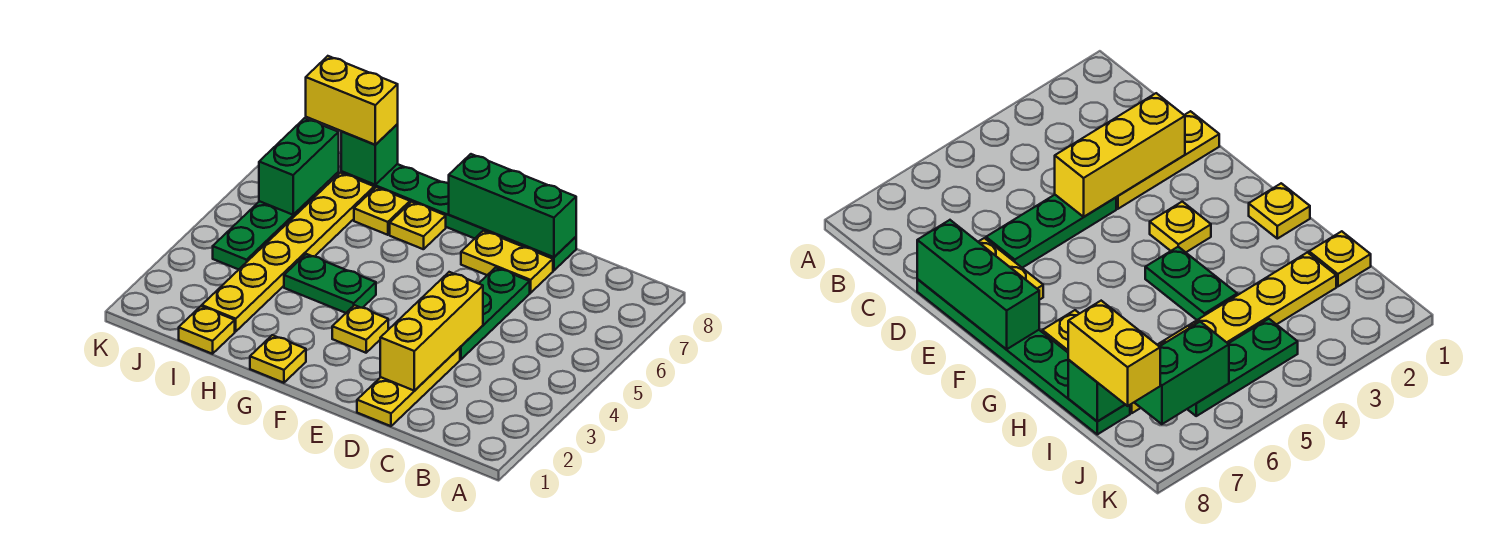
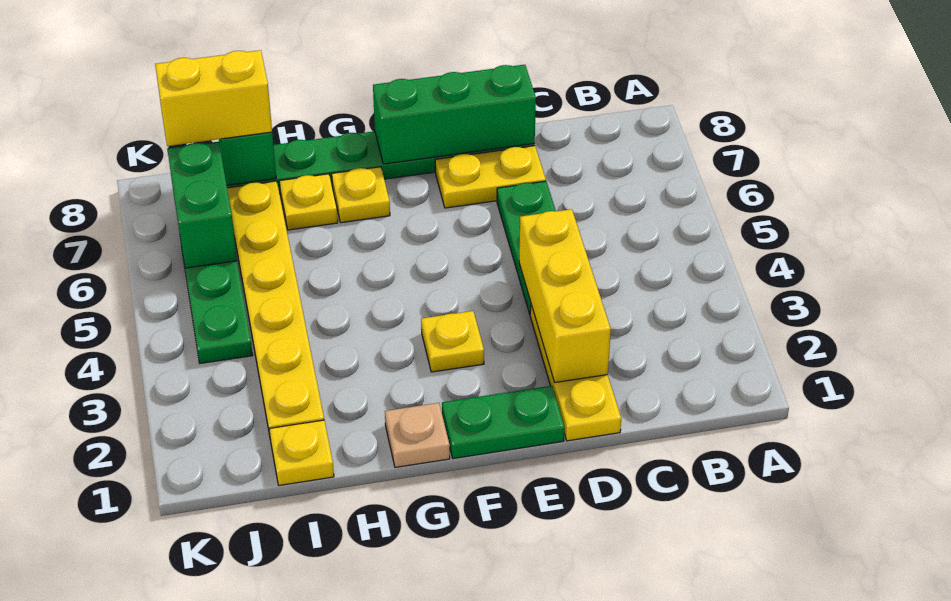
yellow plate G1 level 1 -> tan plate G1 level 1
green plate G4:H4 level 1 -> green plate E1:F1 level 1

